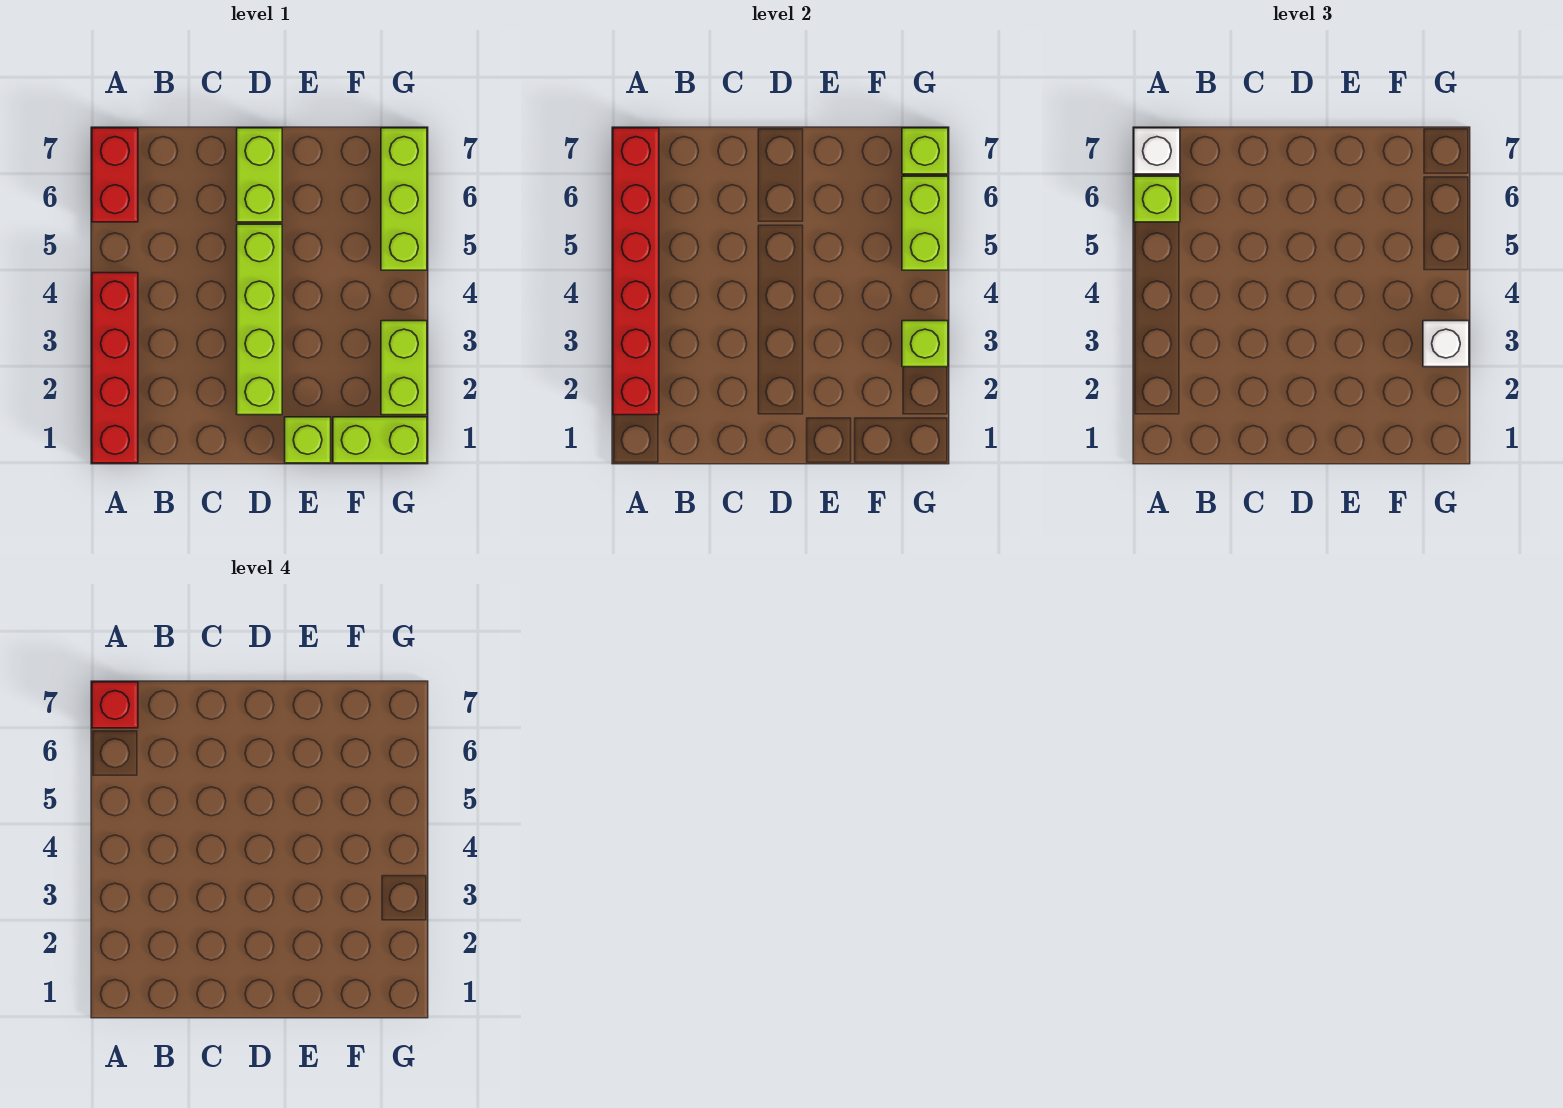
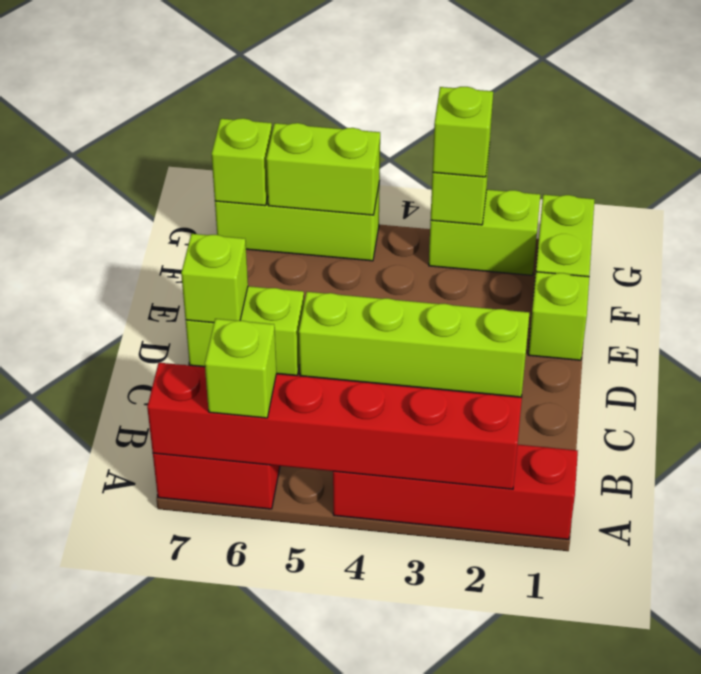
white brick A7 level 3 -> none
red brick A7 level 4 -> none
none -> lime brick D7 level 2
white brick G3 level 3 -> lime brick G3 level 3

